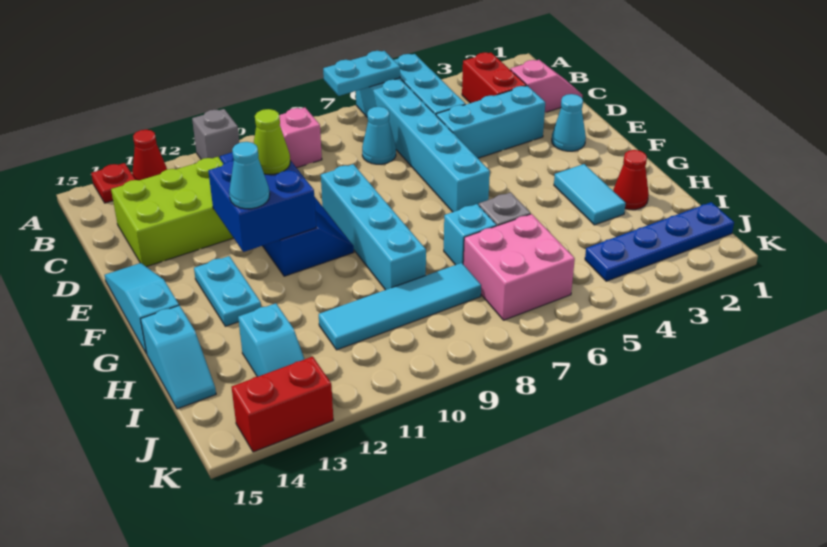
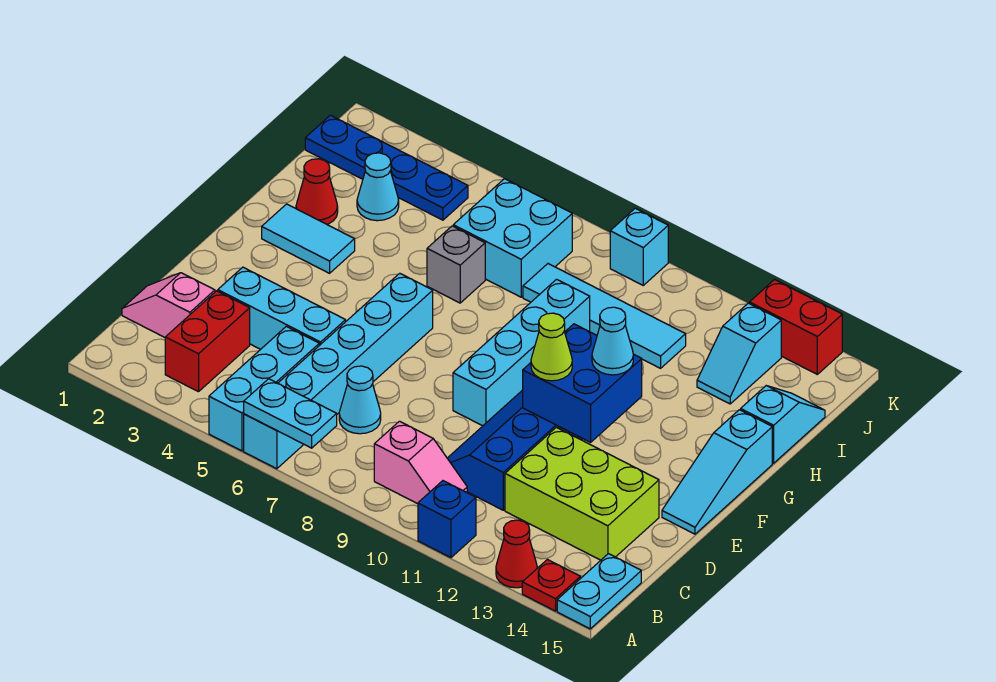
grey brick A11 level 1 -> blue brick A11 level 1
cyan cone E2 level 1 -> cyan cone I3 level 1
cyan plate F13:G13 level 1 -> cyan plate A15:B15 level 1
cyan tile G3:H3 level 1 -> cyan tile G2:G3 level 1
cyan brick H7 level 1 -> cyan brick K9 level 1
pink brick I6:J7 level 1 -> cyan brick I6:J7 level 1
cyan slope I13:J13 level 1 top I -> cyan slope I13:J13 level 1 top J

